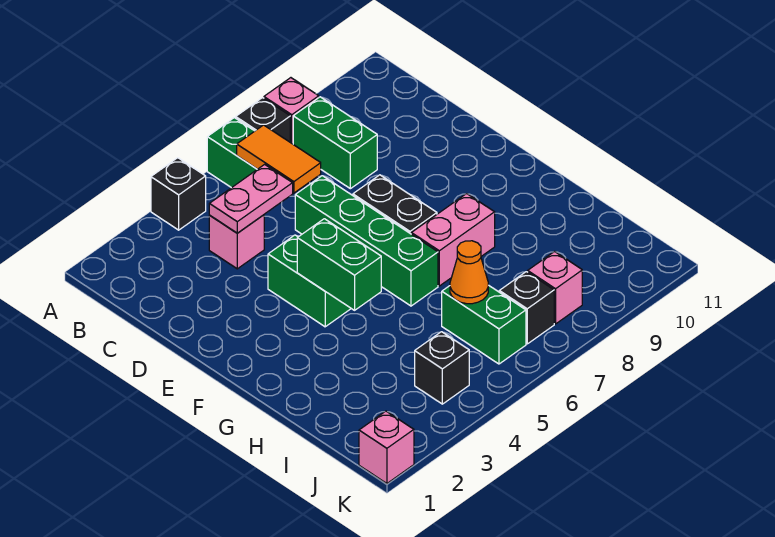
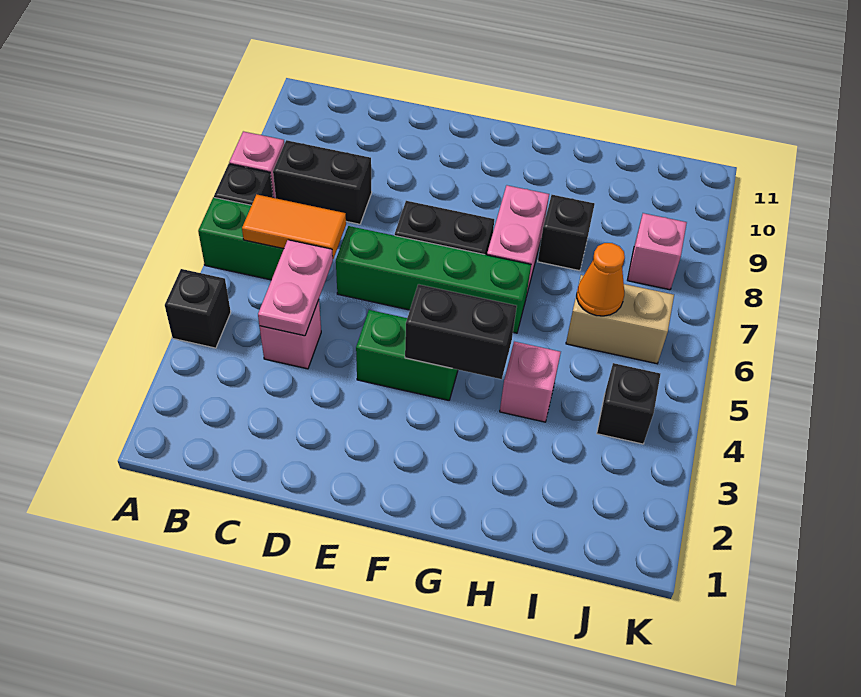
green brick B8:C8 level 1 -> black brick B8:C8 level 1
green brick F4:G4 level 2 -> black brick F4:G4 level 2
green brick I6:J6 level 1 -> tan brick I6:J6 level 1
black brick J7 level 1 -> black brick H8 level 1
pink brick K1 level 1 -> pink brick H4 level 1

